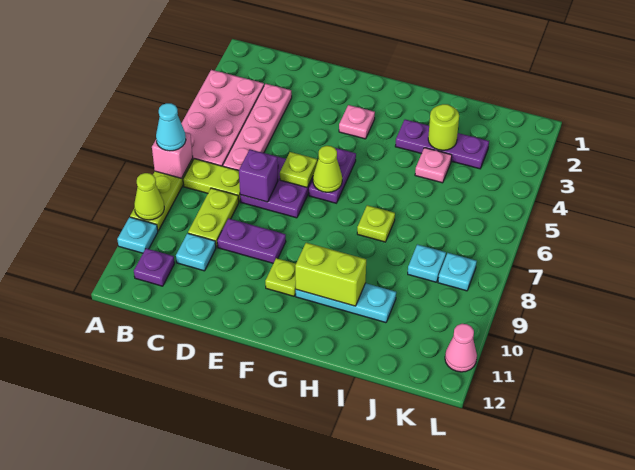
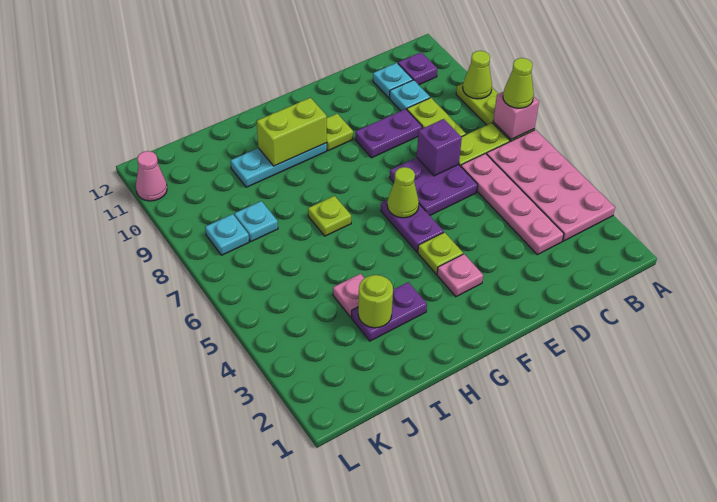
cyan cone A7 level 3 -> lime cone A7 level 3
cyan plate A10 level 1 -> cyan plate C11 level 1
lime plate E6 level 2 -> lime plate F4 level 1
purple plate H3:J3 level 1 -> purple plate H3:I3 level 1

